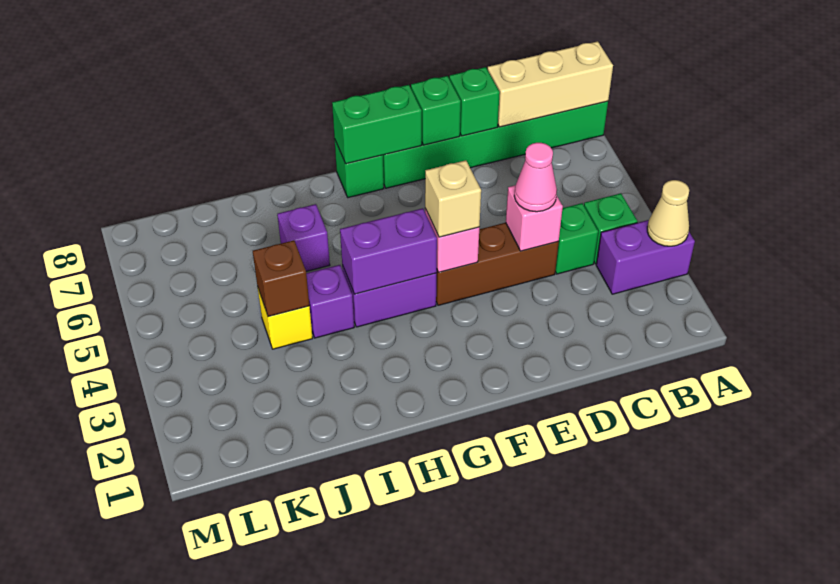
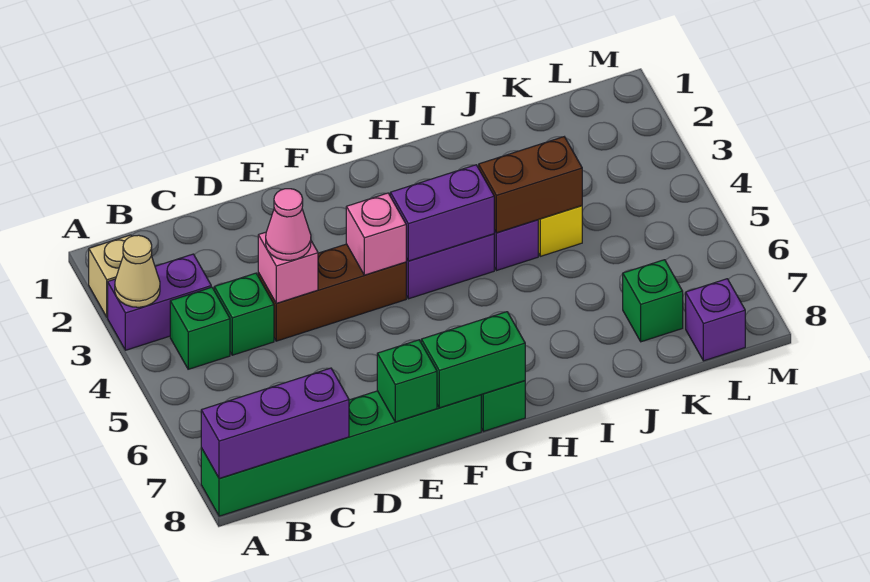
tan brick A8:C8 level 2 -> purple brick A8:C8 level 2
green brick D8 level 2 -> green brick K7 level 1
tan brick F4 level 3 -> tan brick A2 level 1
purple brick I6 level 1 -> purple brick L8 level 1
brown brick J4 level 2 -> brown brick I4:J4 level 2

